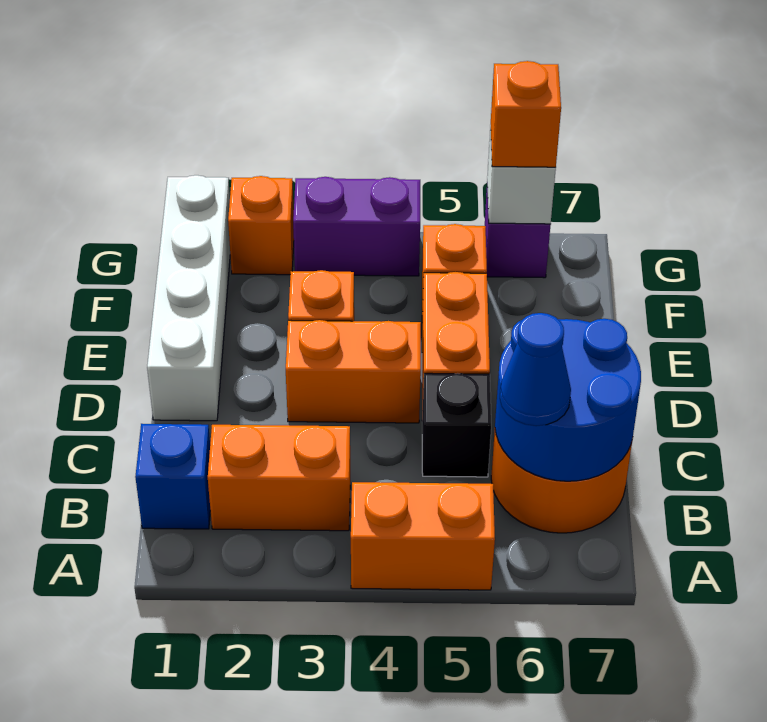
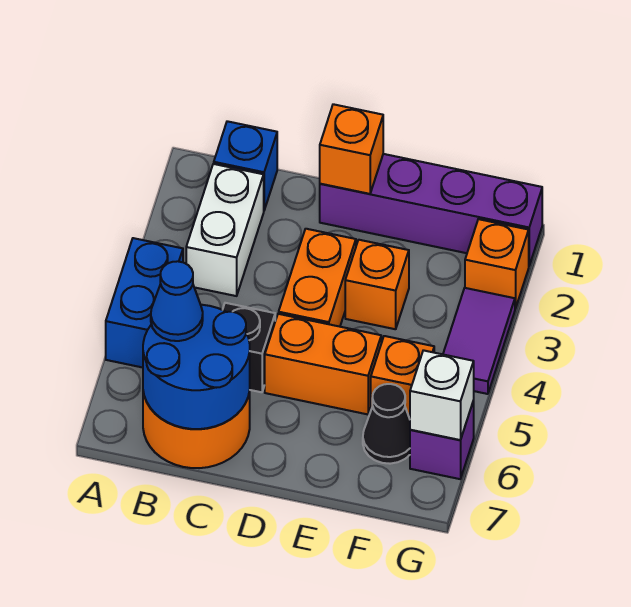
orange brick A4:A5 level 1 -> blue brick A4:A5 level 1
orange brick B2:B3 level 1 -> white brick B2:B3 level 1
white brick D1:G1 level 1 -> purple brick D1:G1 level 1
none -> black cone F6 level 1
purple brick G3:G4 level 1 -> purple tile G3:G4 level 1
orange brick G6 level 3 -> orange brick D1 level 2

